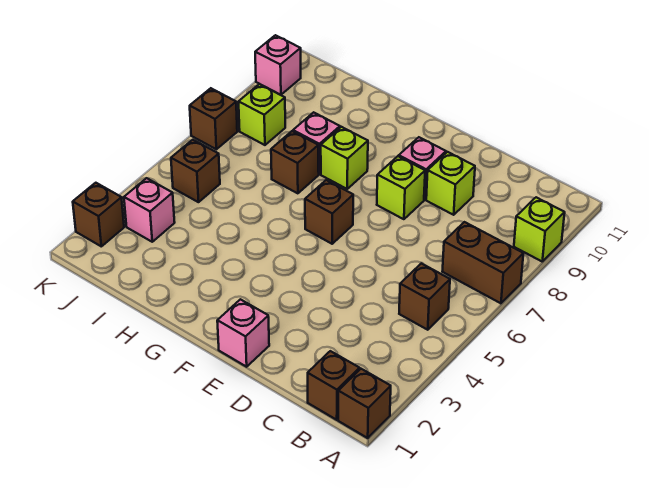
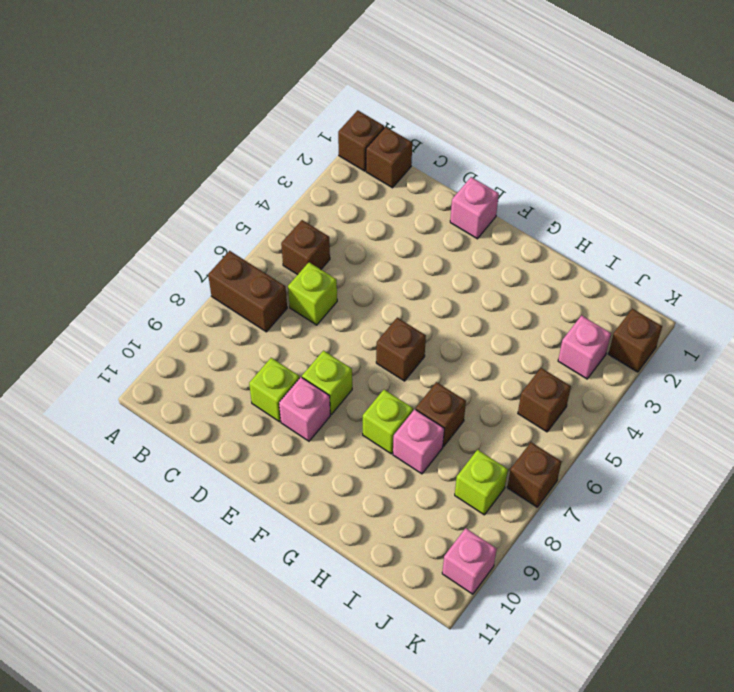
lime brick A9 level 1 -> lime brick C6 level 1

